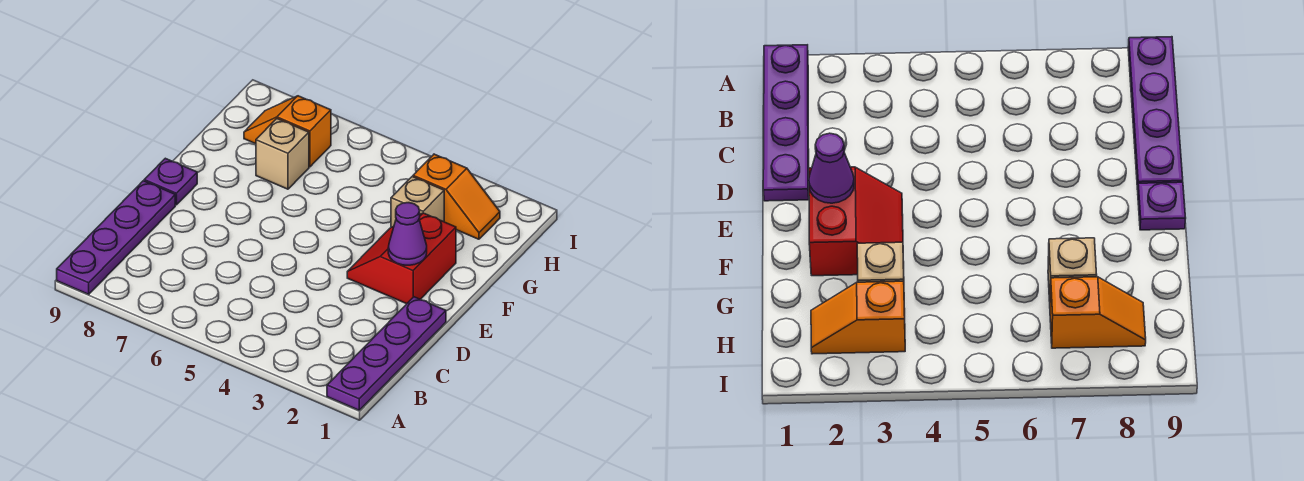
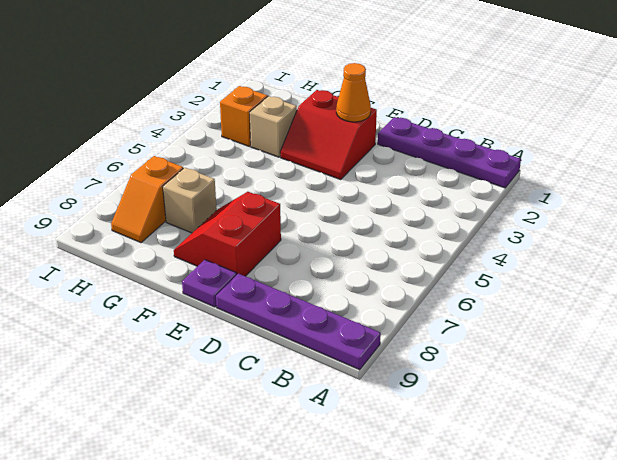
purple cone E2 level 2 -> orange cone E2 level 2
none -> red slope E7:F8 level 1 top E

